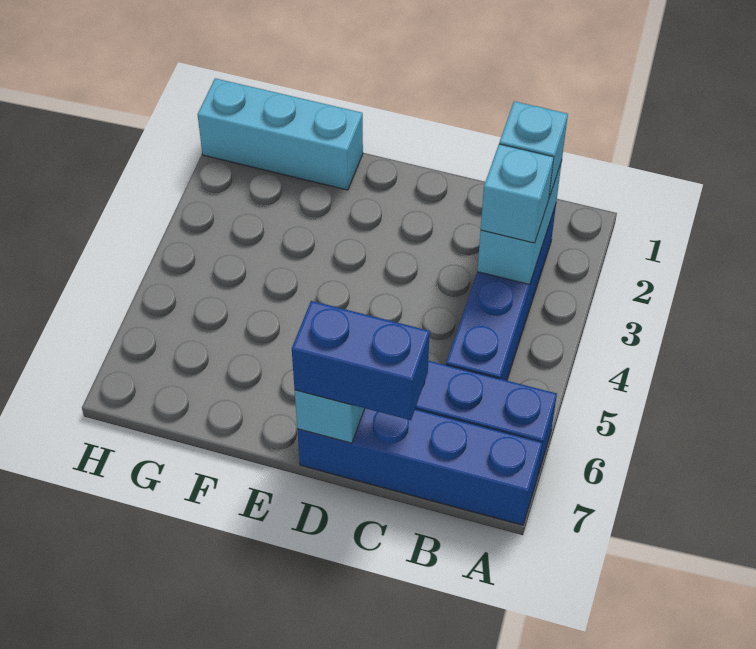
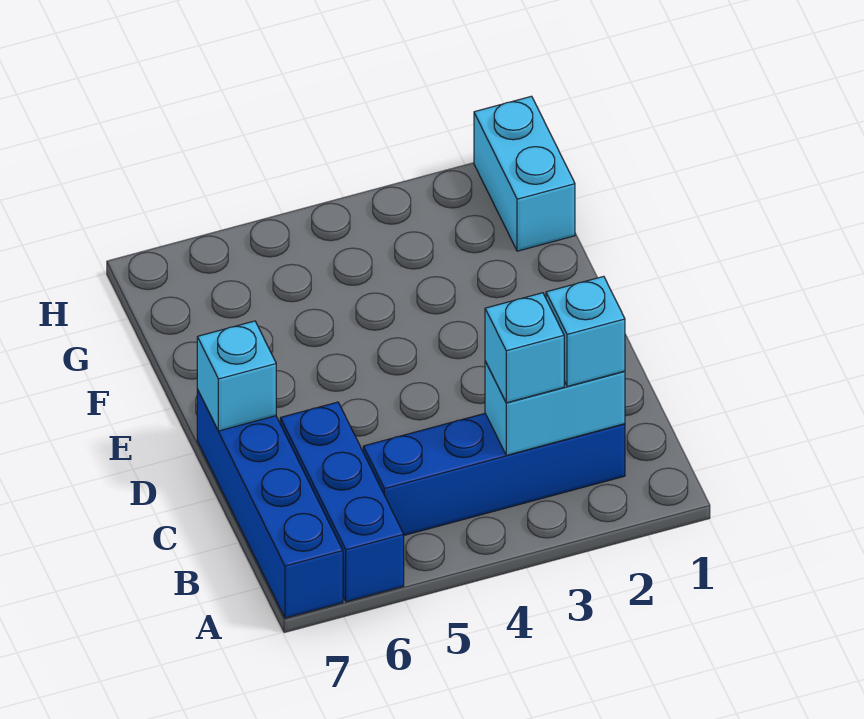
blue brick C7:D7 level 3 -> none
cyan brick F1:H1 level 1 -> cyan brick G1:H1 level 1

